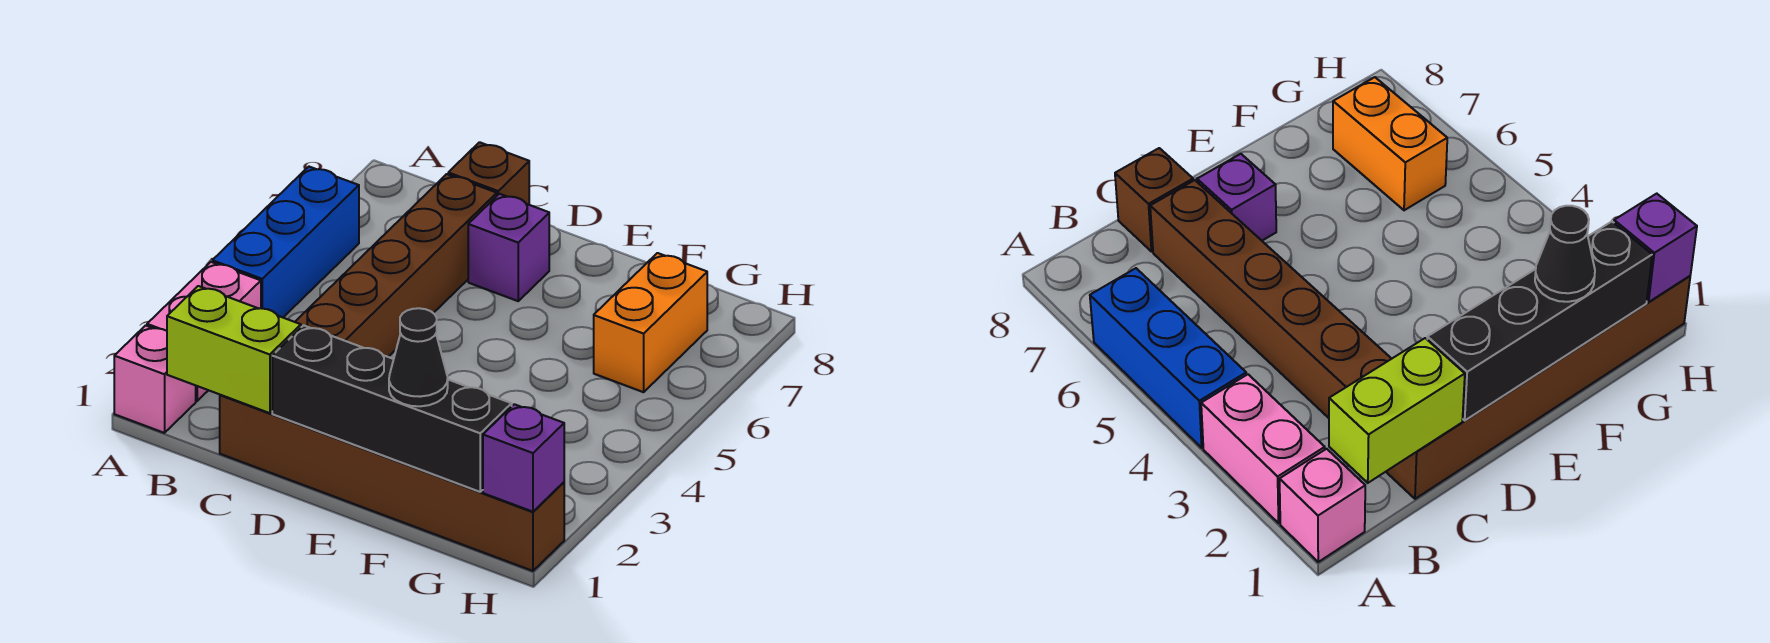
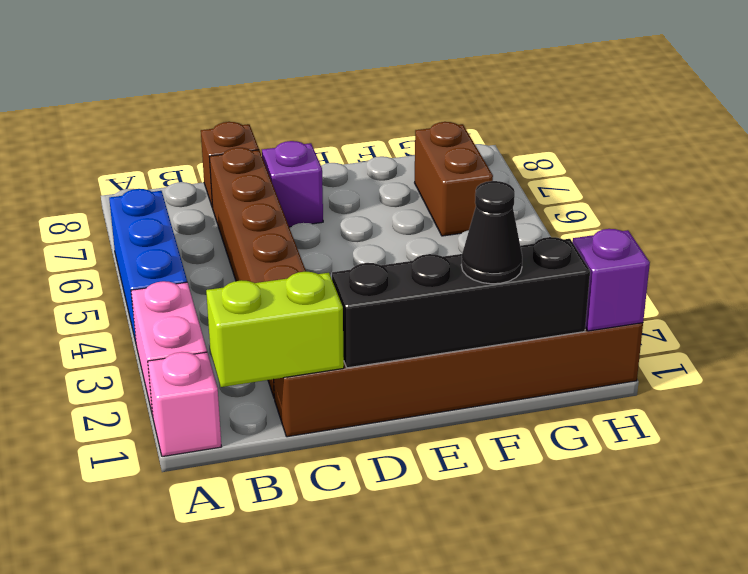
orange brick G6:G7 level 1 -> brown brick G6:G7 level 1

